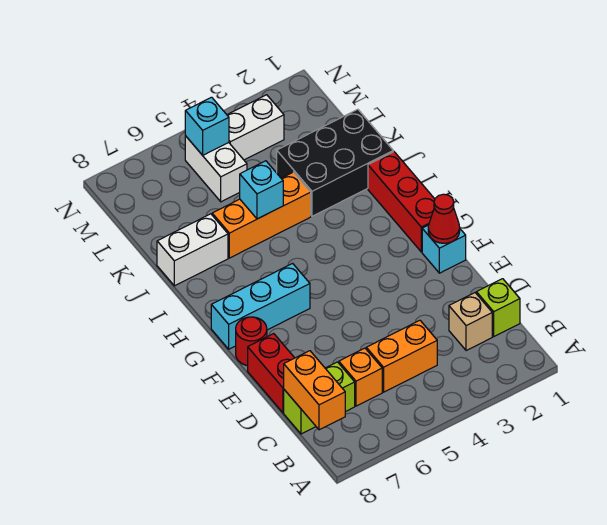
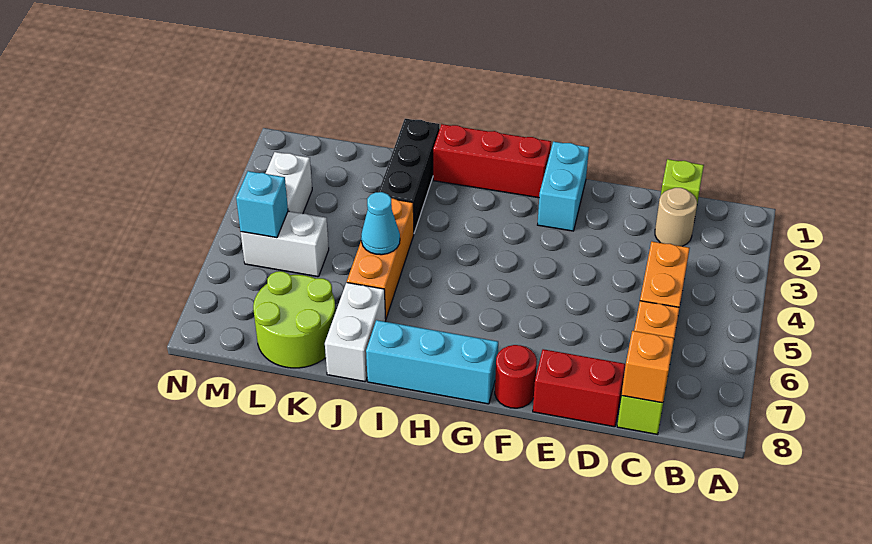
orange brick B8:C8 level 2 -> orange brick C8 level 2
tan brick C2 level 1 -> tan round brick C2 level 1
cyan brick F1 level 1 -> cyan brick F1:F2 level 1
red cone F1 level 2 -> none
cyan brick G6:G8 level 1 -> cyan brick G8:I8 level 1
black brick J1:K3 level 1 -> black brick J1:J3 level 1
cyan brick J5 level 2 -> cyan cone J5 level 2
none -> lime round brick K7:L8 level 1

